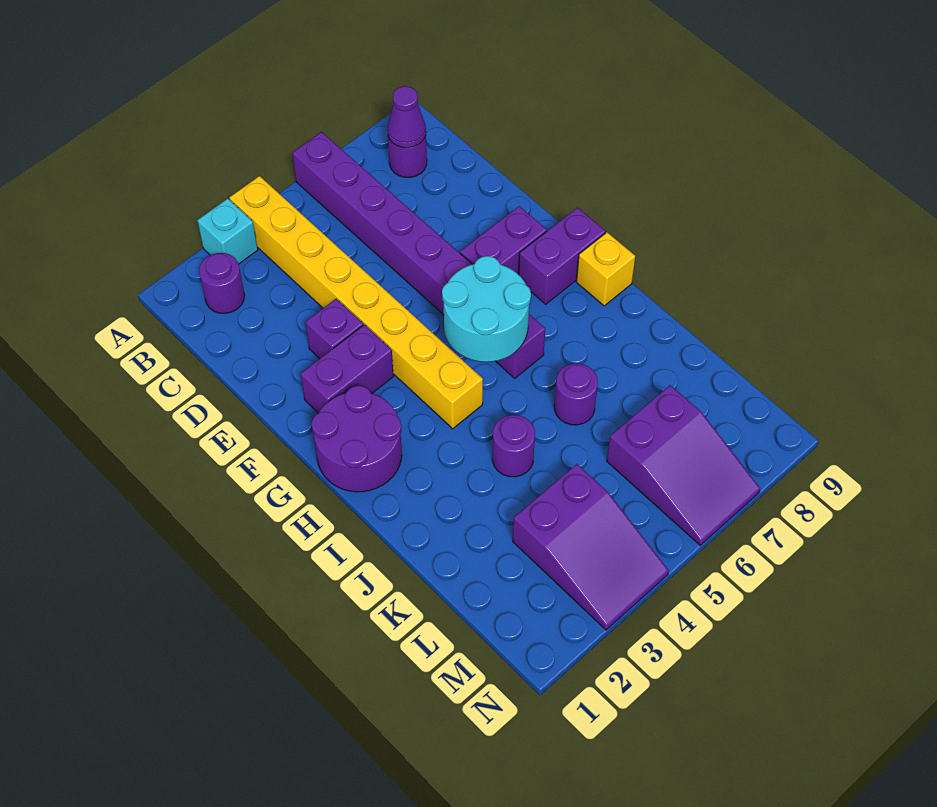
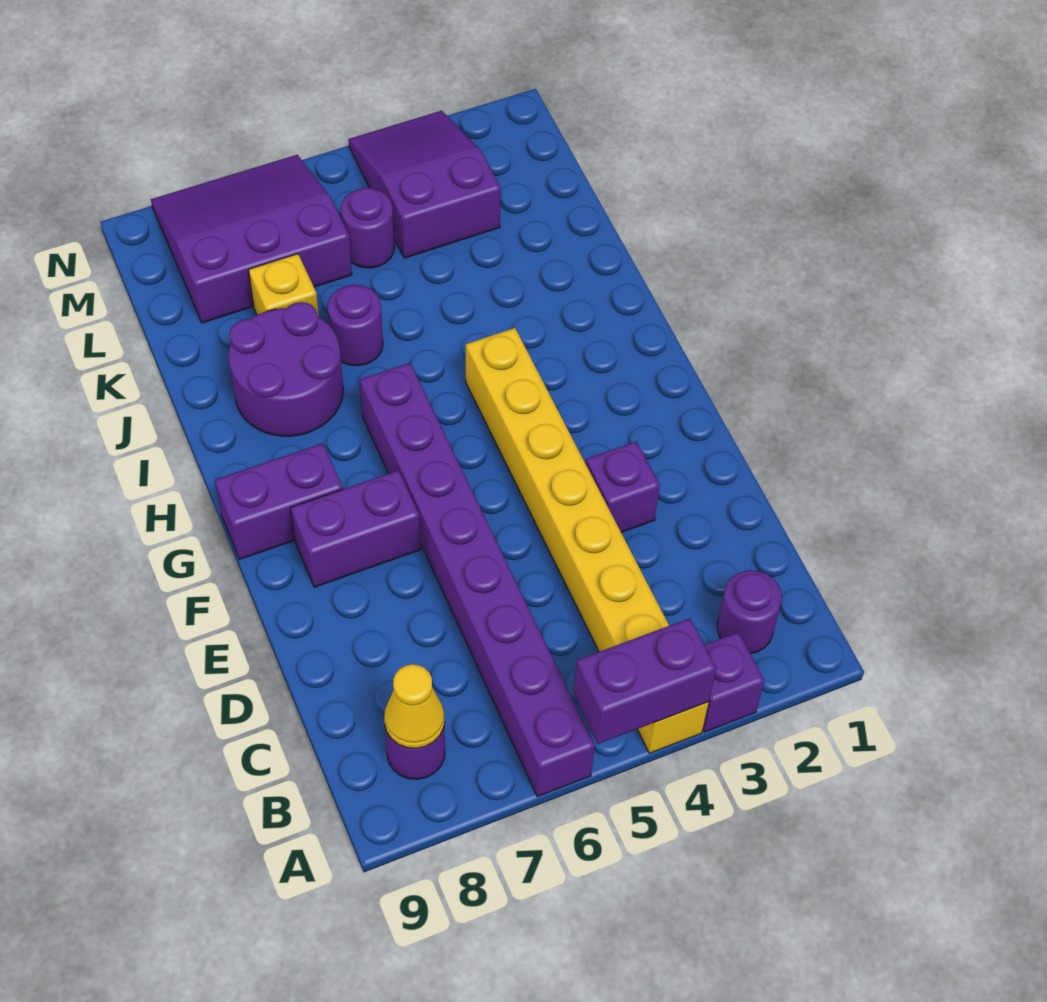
cyan brick A3 level 1 -> purple brick A3 level 1
purple cone B8 level 2 -> yellow cone B8 level 2
purple brick F2:F3 level 1 -> purple brick A4:A5 level 2
purple round brick G1:H2 level 1 -> purple round brick I7:J8 level 1
cyan round brick G5:H6 level 2 -> none
yellow brick H9 level 1 -> yellow brick K7 level 1
purple round brick J4 level 1 -> purple round brick L5 level 1
purple slope L6:N7 level 1 top L -> purple slope L6:N8 level 1 top L

